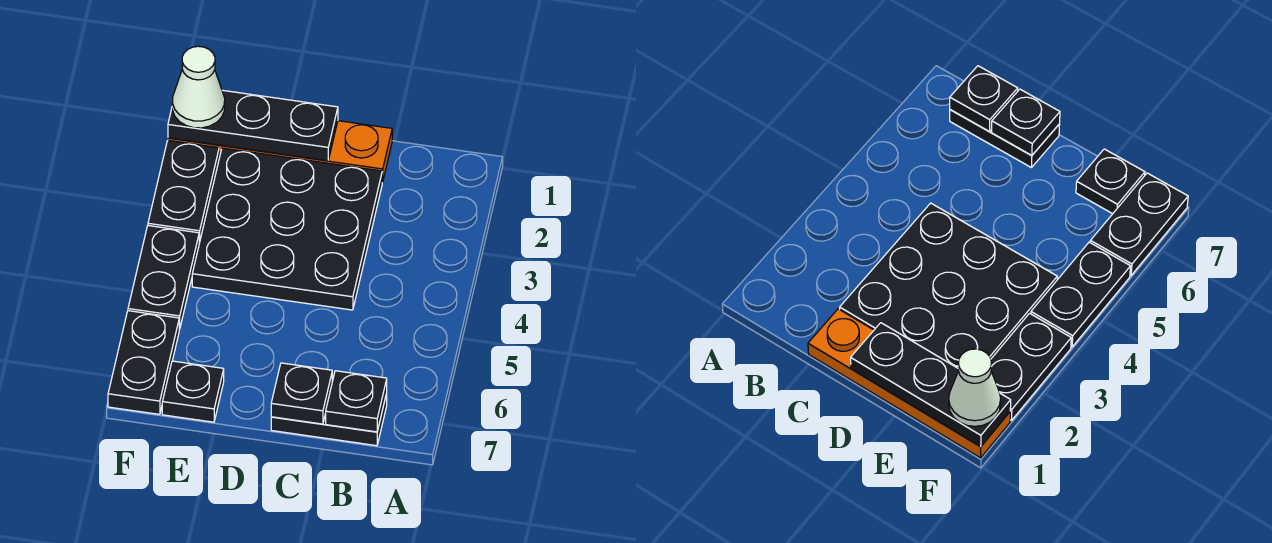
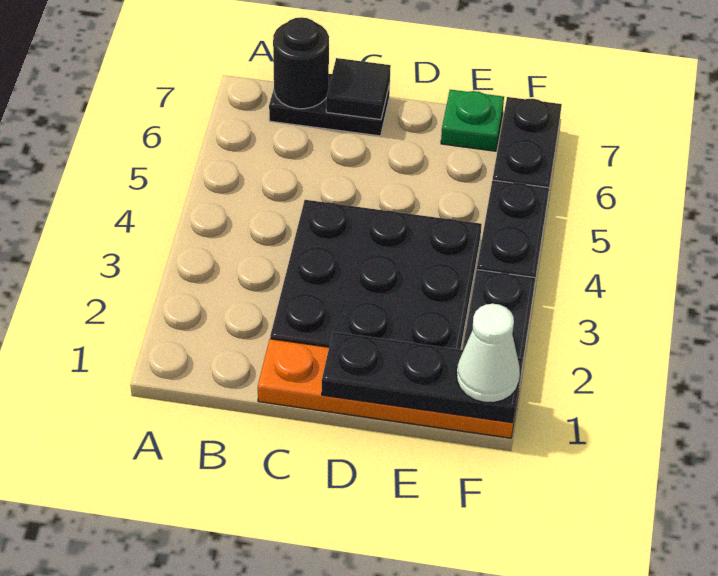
black plate B7 level 2 -> black round brick B7 level 2
black plate C7 level 2 -> black tile C7 level 2
black plate E7 level 1 -> green plate E7 level 1

